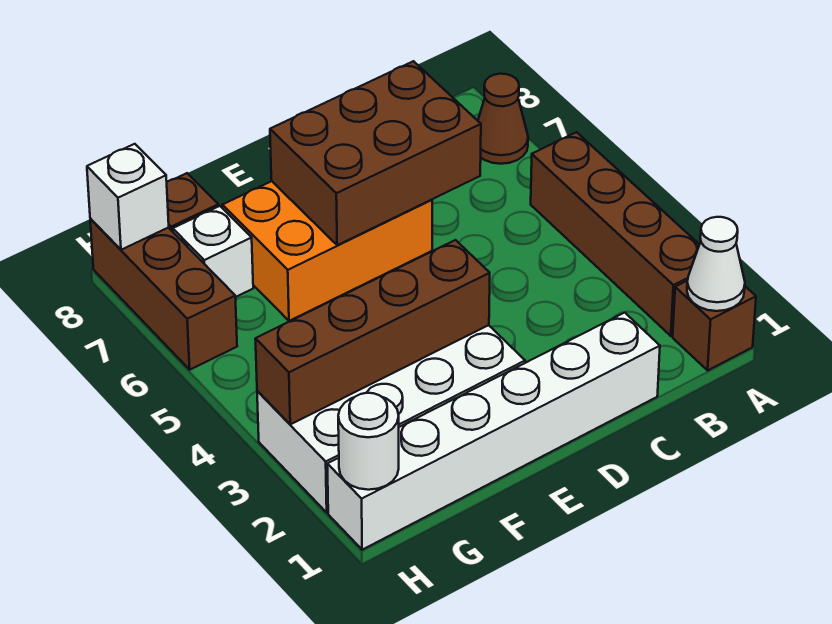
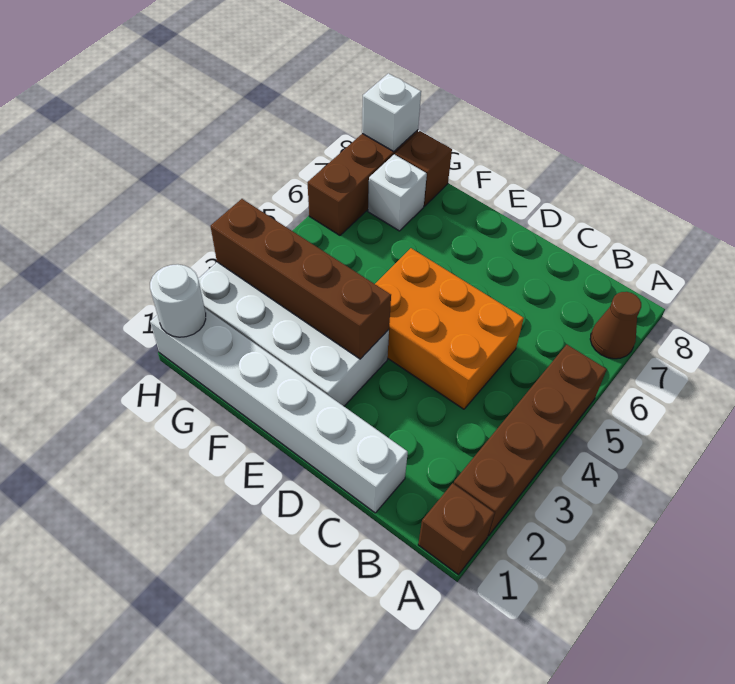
white cone A1 level 2 -> none
brown brick C6:E7 level 2 -> none
orange brick D6:F7 level 1 -> orange brick C4:E5 level 1

